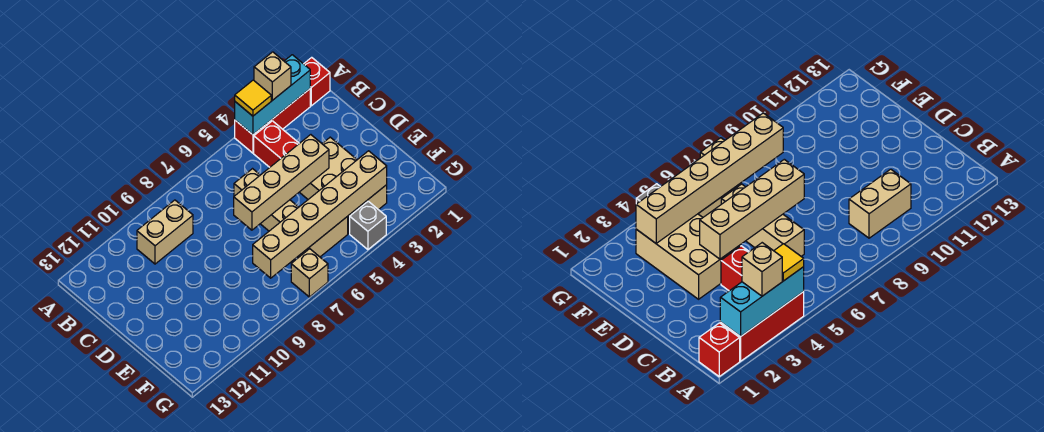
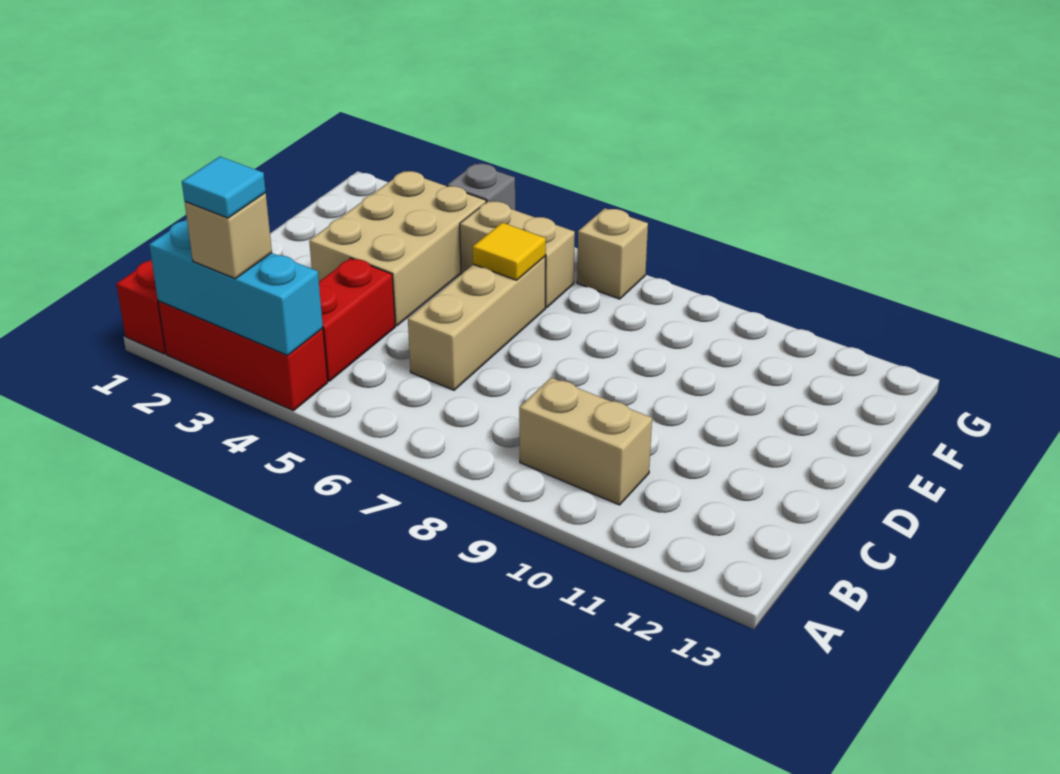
none -> cyan tile A3 level 4
yellow tile A4 level 3 -> yellow tile E6 level 2
tan brick D4:D7 level 2 -> none
tan brick F3:F8 level 2 -> none

